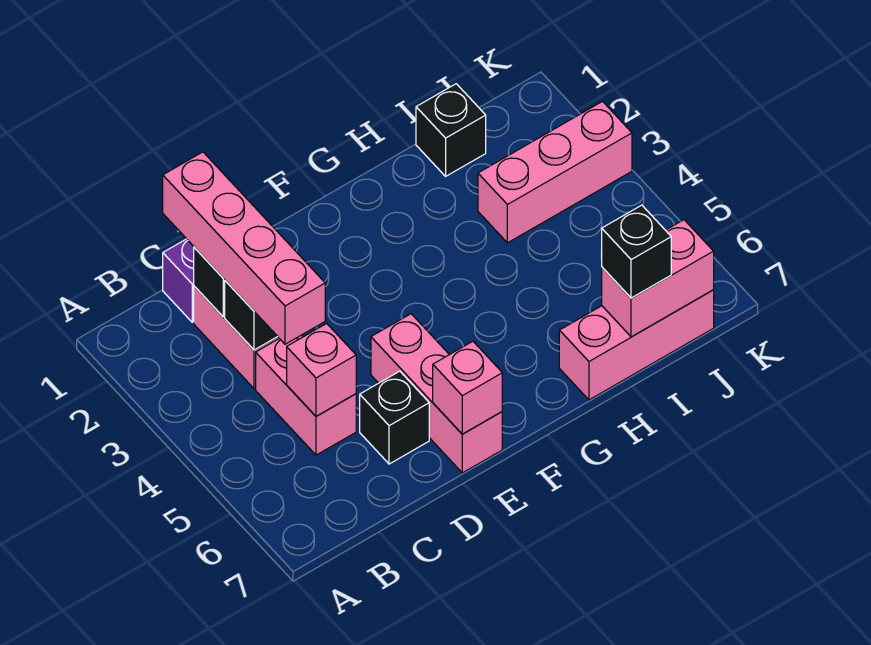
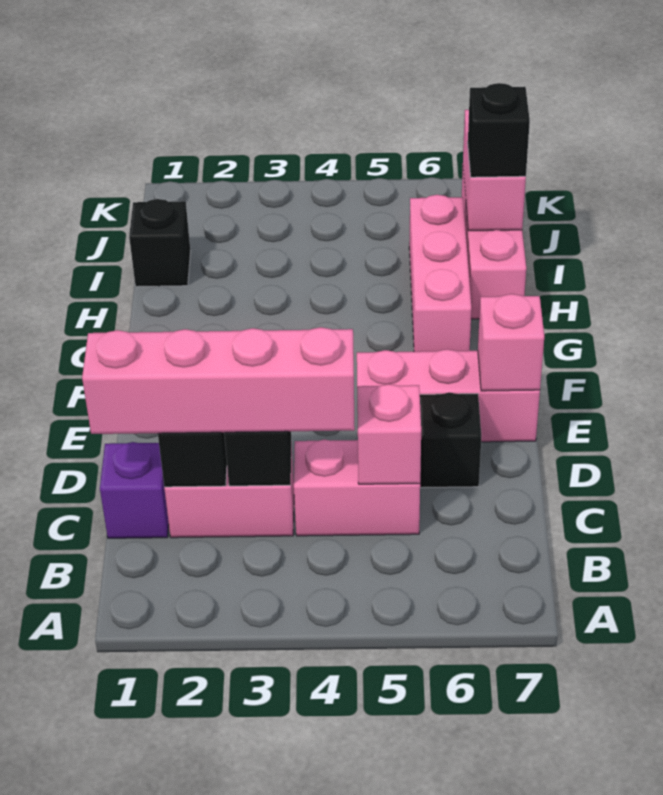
pink brick I3:K3 level 1 -> pink brick G6:I6 level 1

